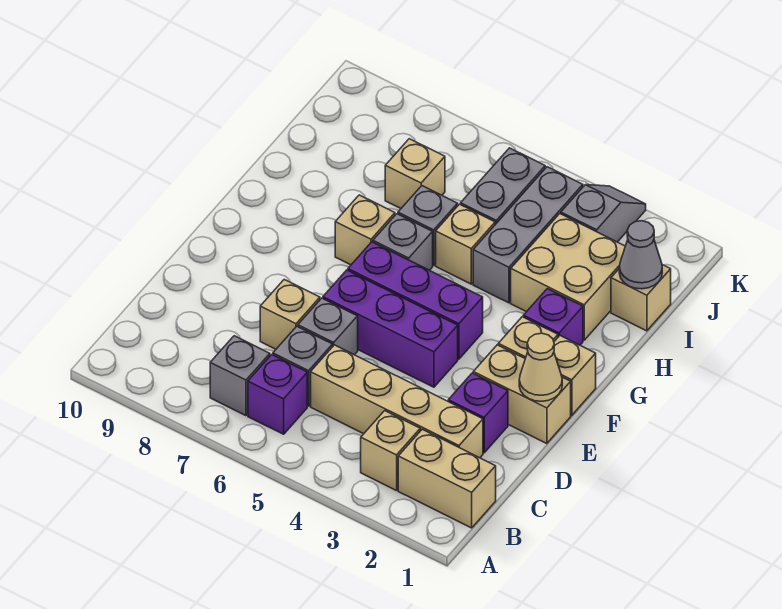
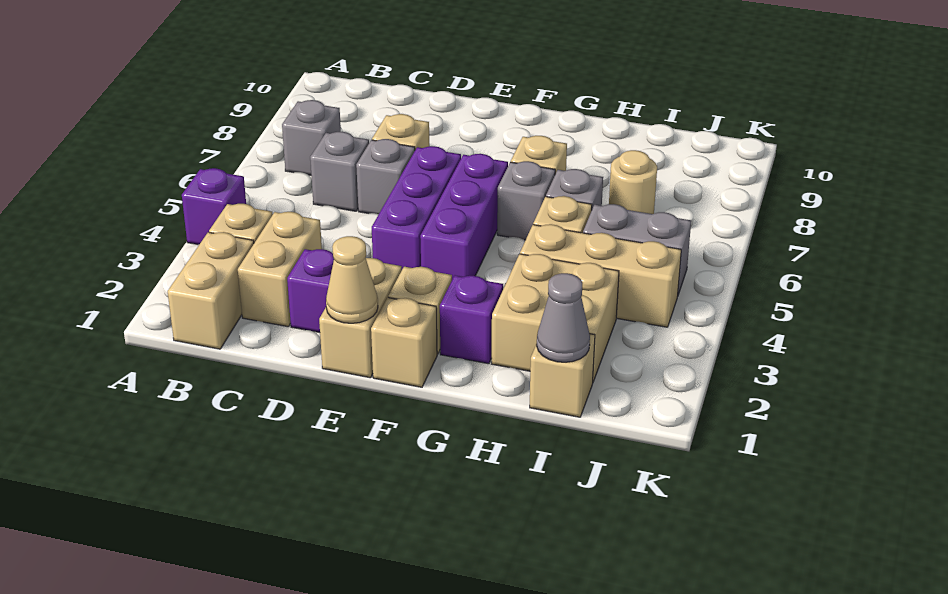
purple brick B6 level 1 -> purple brick A4 level 1
tan brick C2:C5 level 1 -> tan brick C2:C3 level 1
grey brick H4:J4 level 1 -> tan brick H4:J4 level 1
tan brick I7 level 1 -> tan round brick I7 level 1
grey slope J3:K3 level 1 top J -> none

